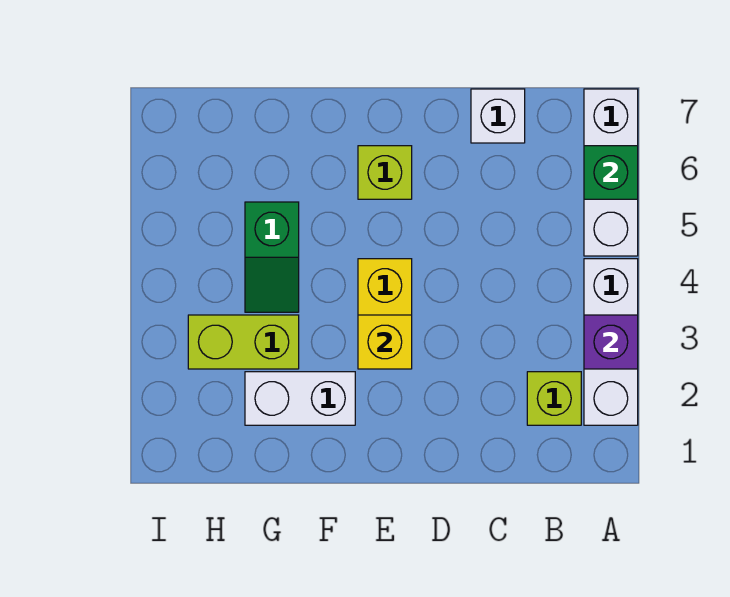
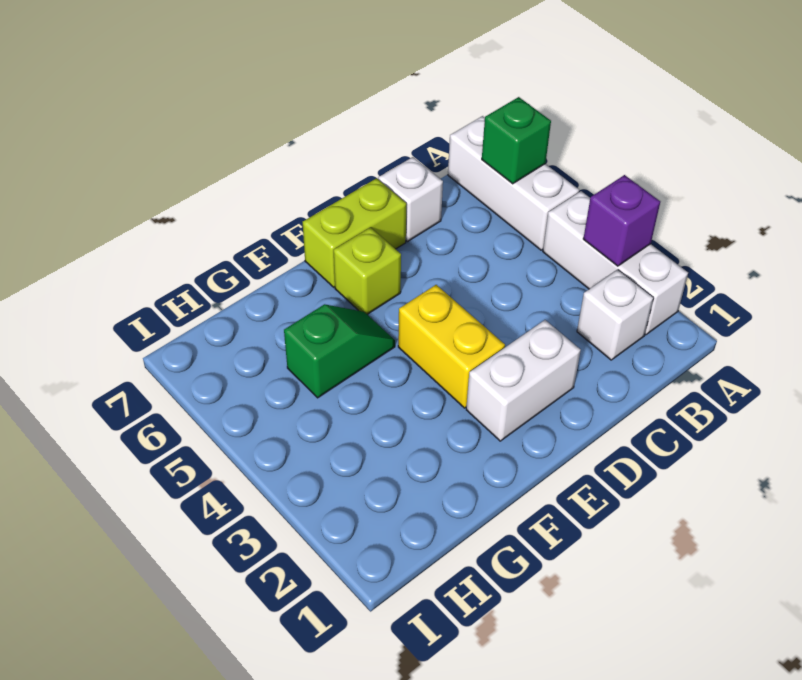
lime brick B2 level 1 -> white brick B2 level 1
yellow brick E3 level 2 -> none
white brick F2:G2 level 1 -> white brick D2:E2 level 1
lime brick G3:H3 level 1 -> lime brick D7:E7 level 1
green slope G4:G5 level 1 top 5 -> green slope F5:G5 level 1 top G

